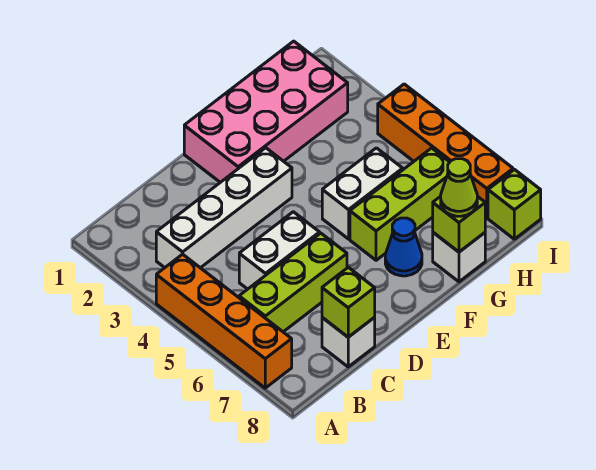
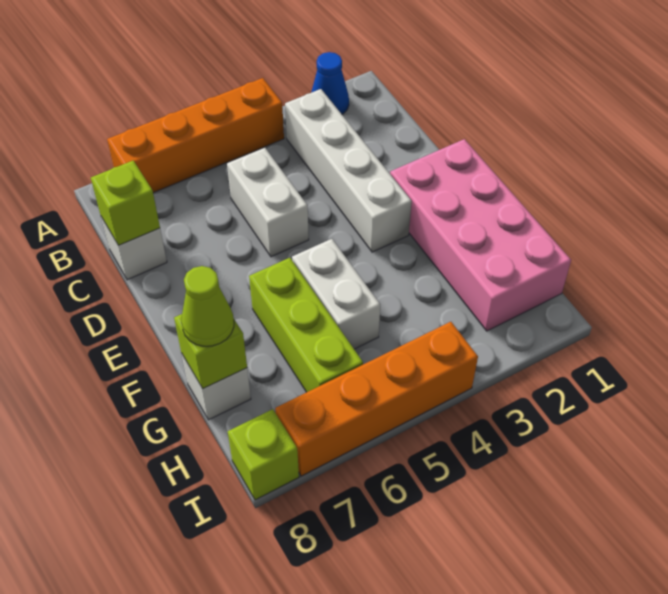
lime brick B6:D6 level 1 -> none
blue cone F7 level 1 -> blue cone A2 level 1

